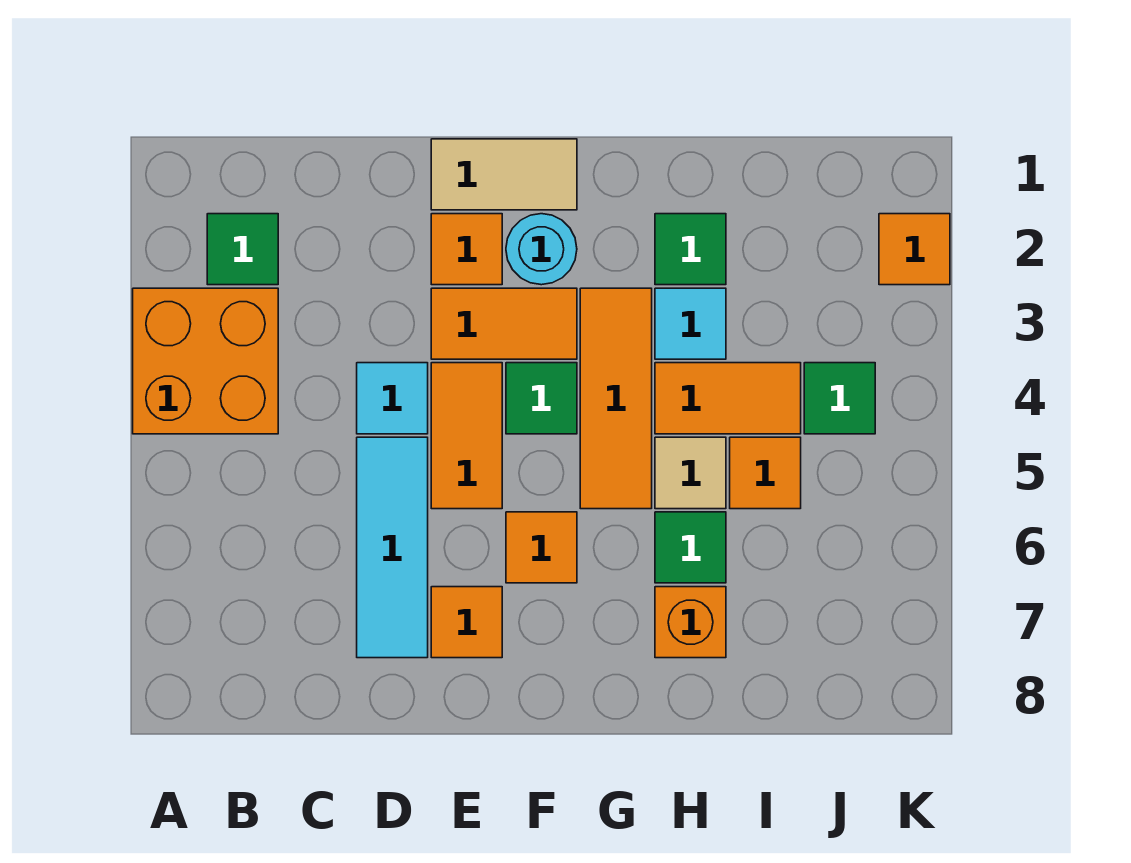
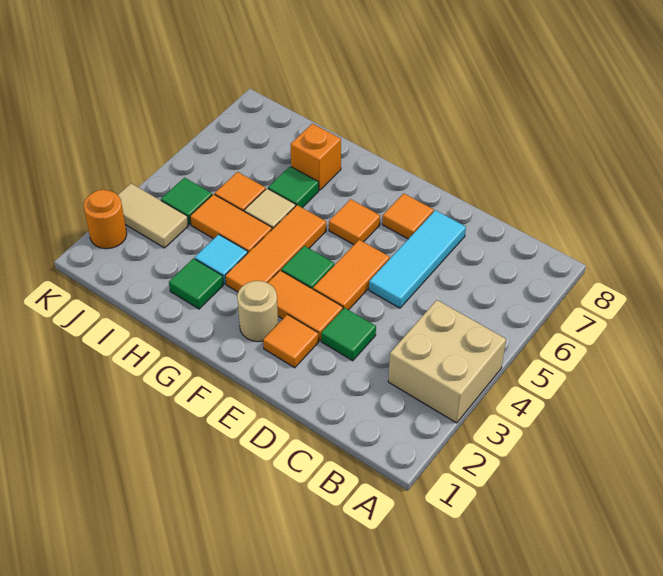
orange brick A3:B4 level 1 -> tan brick A3:B4 level 1
green tile B2 level 1 -> green tile D3 level 1
cyan tile D4 level 1 -> none
tan tile E1:F1 level 1 -> tan tile J3:K3 level 1
cyan round brick F2 level 1 -> tan round brick F2 level 1
orange tile K2 level 1 -> orange round brick K2 level 1

